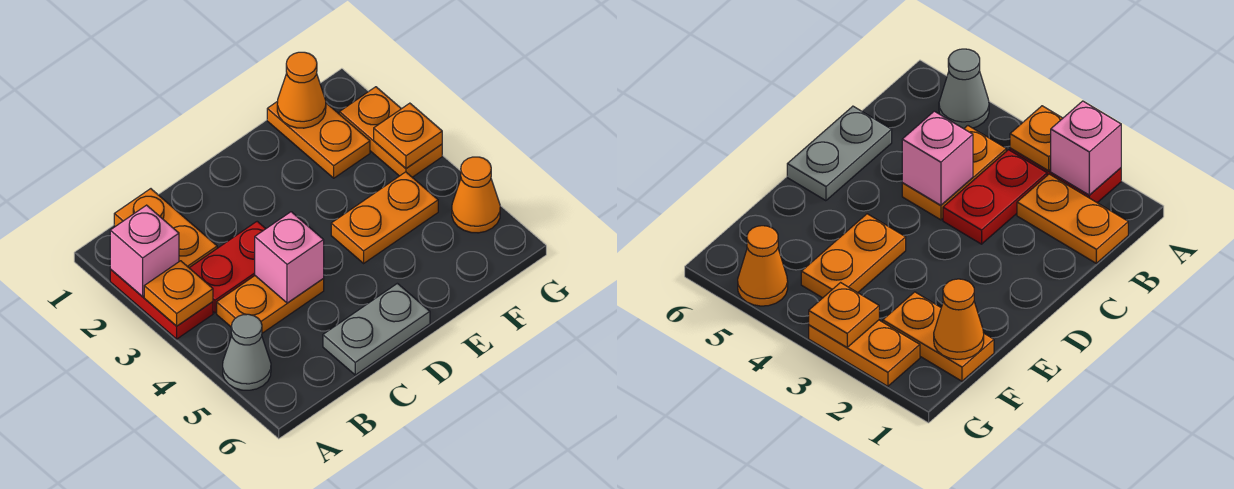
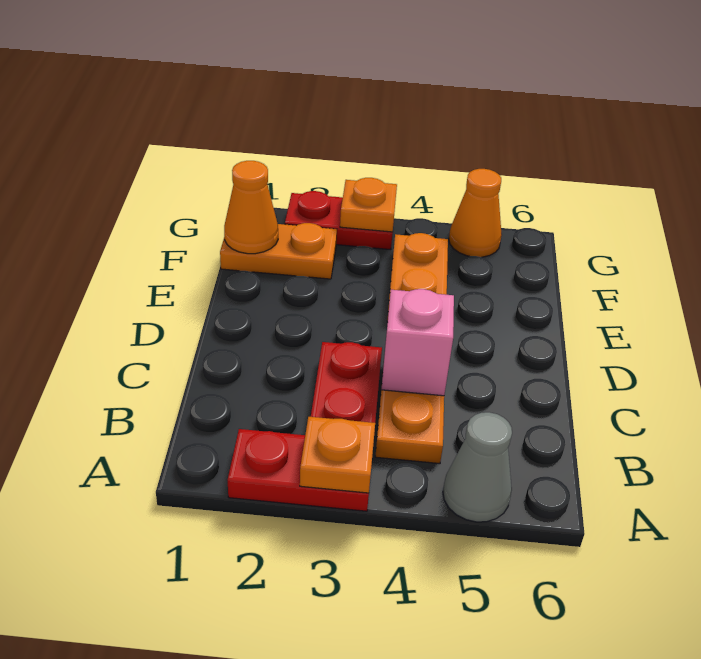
pink brick A2 level 2 -> none
orange plate B1:B2 level 1 -> none
grey plate C6:D6 level 1 -> none
orange plate G2:G3 level 1 -> red plate G2:G3 level 1

